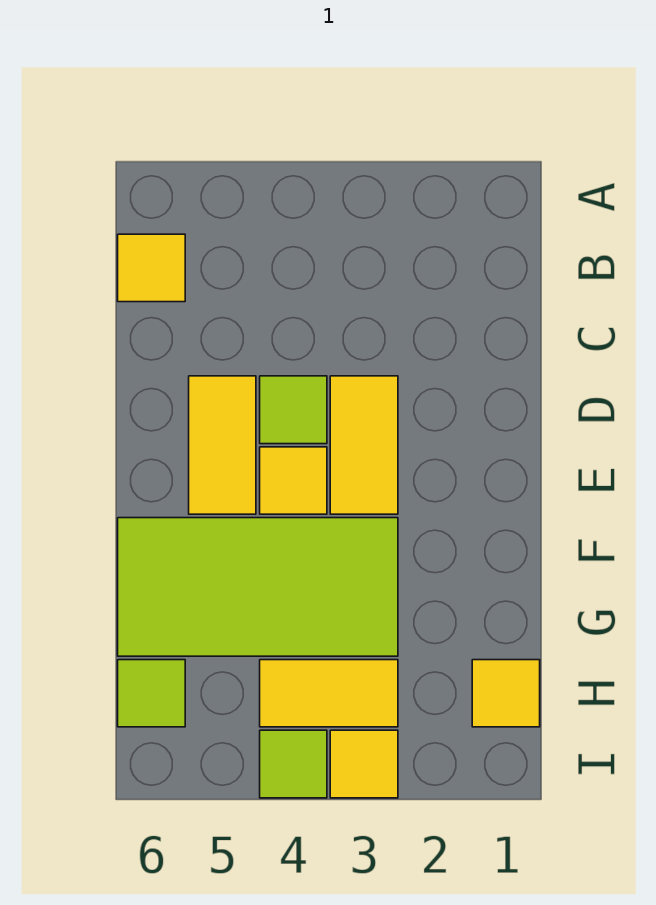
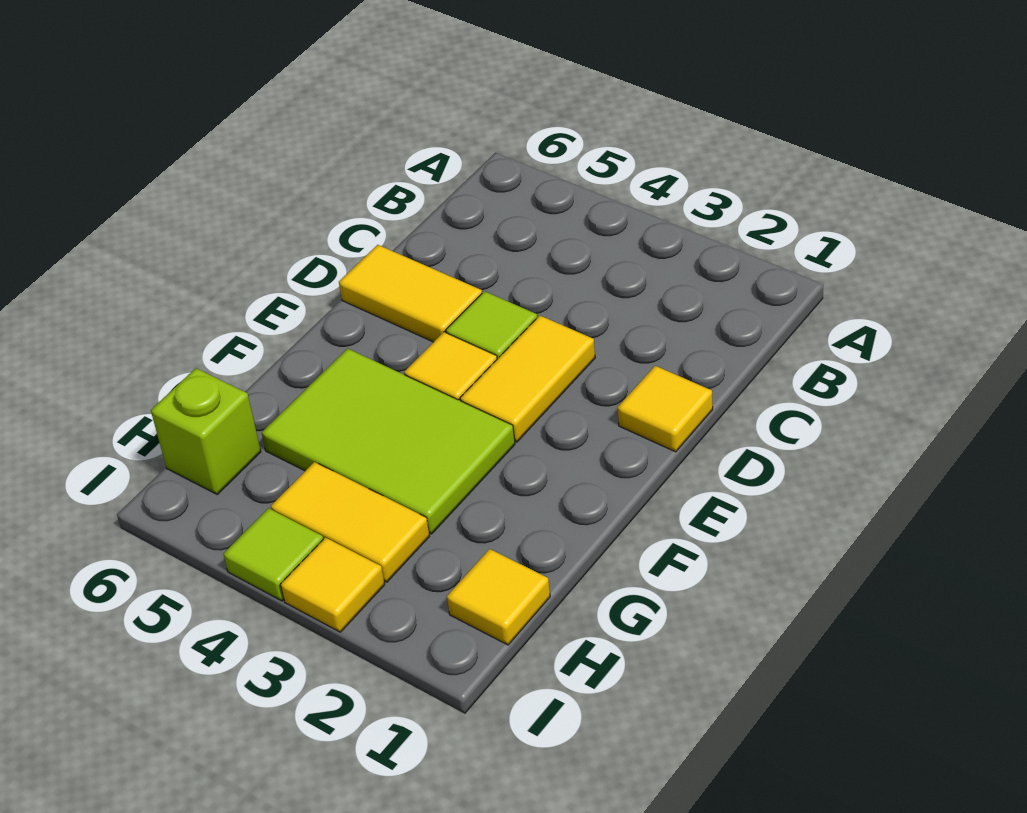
yellow tile B6 level 1 -> yellow tile D1 level 1
yellow tile D5:E5 level 1 -> yellow tile D5:D6 level 1
lime tile F3:G6 level 1 -> lime tile F3:G5 level 1
lime tile H6 level 1 -> lime brick H6 level 1

